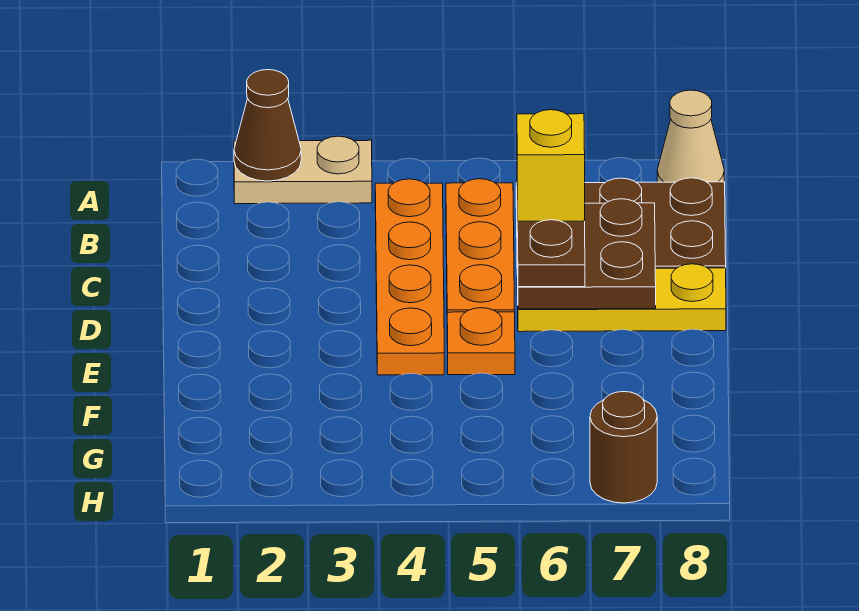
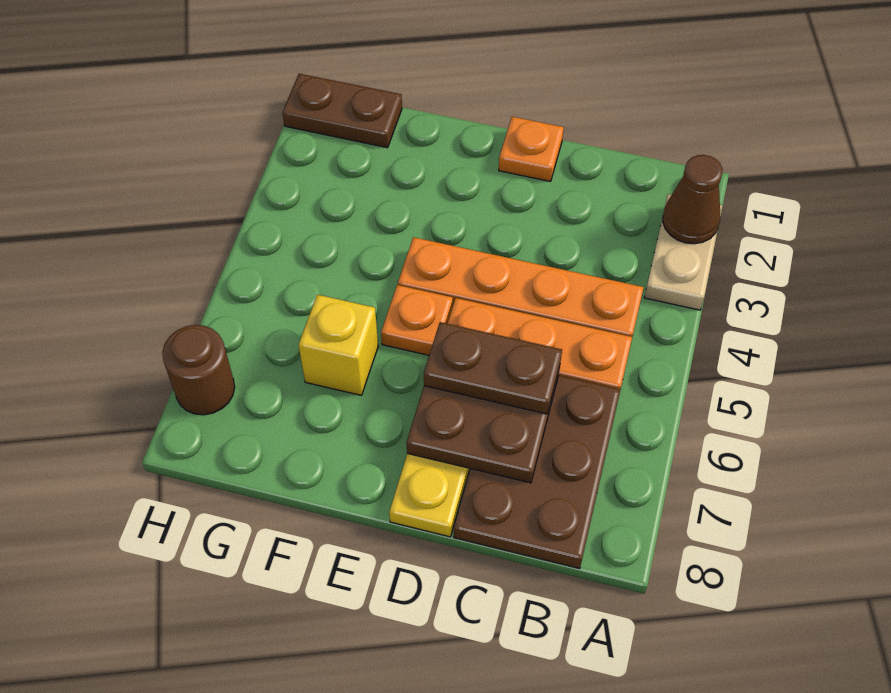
tan cone A8 level 1 -> none
yellow brick C6 level 4 -> yellow brick F6 level 1
none -> orange plate D1 level 1
none -> brown plate G1:H1 level 1

